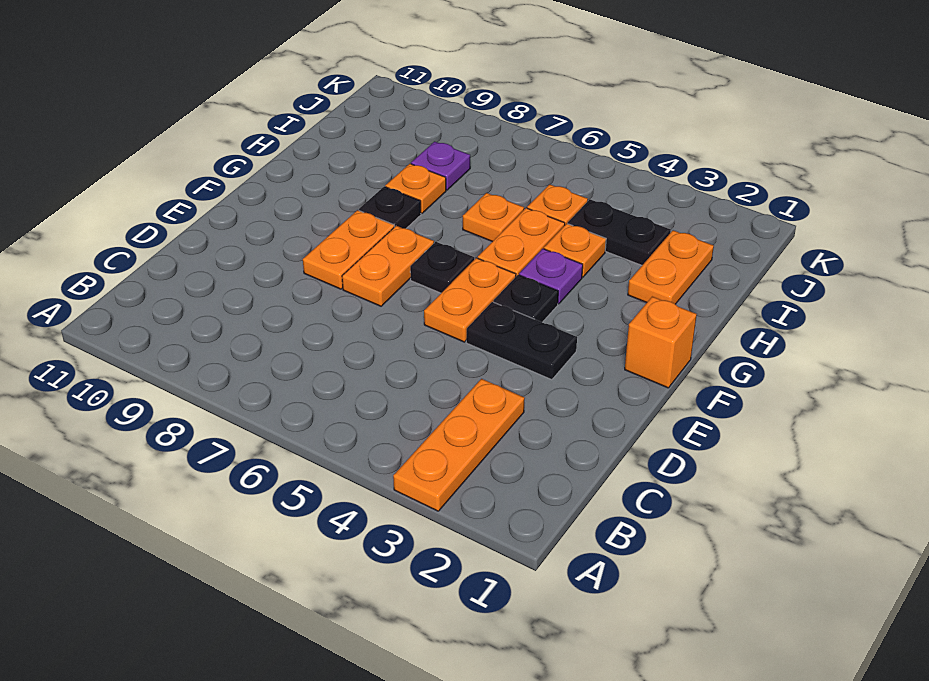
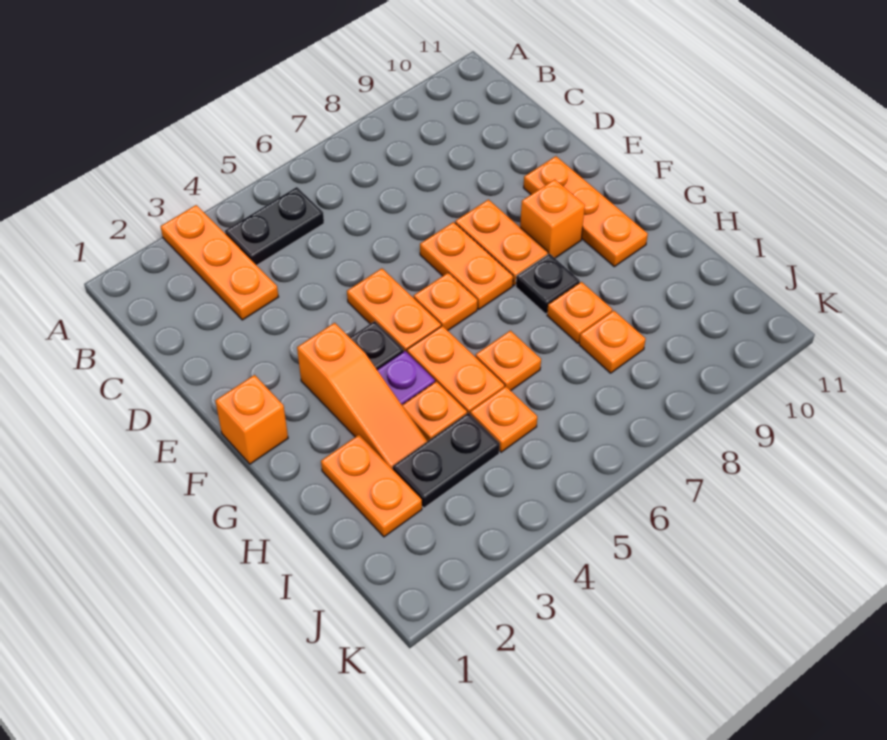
black plate E3:E4 level 1 -> black plate B4:B5 level 1
none -> orange plate E10:G10 level 1
none -> orange slope F3:H3 level 1 top F
black plate F6 level 1 -> orange plate F6 level 1
none -> orange brick F9 level 1
purple plate I8 level 1 -> orange plate I8 level 1

